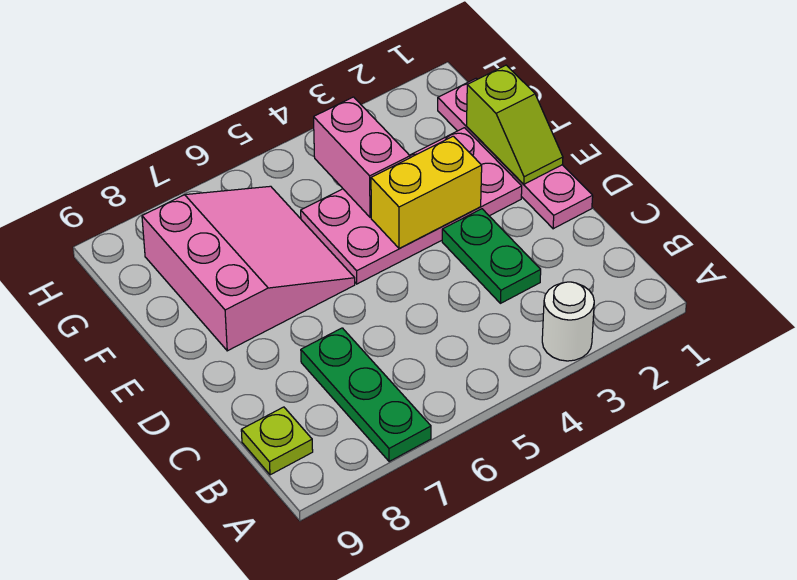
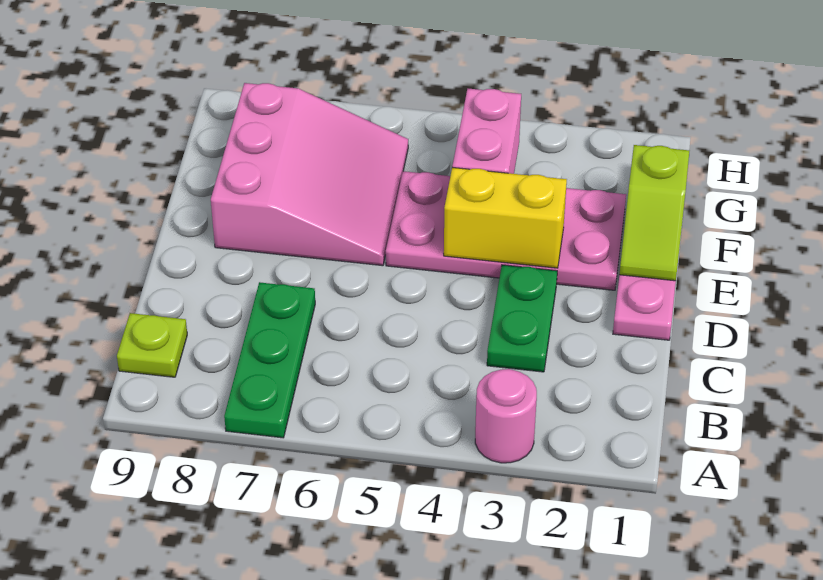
white round brick A3 level 1 -> pink round brick A3 level 1

